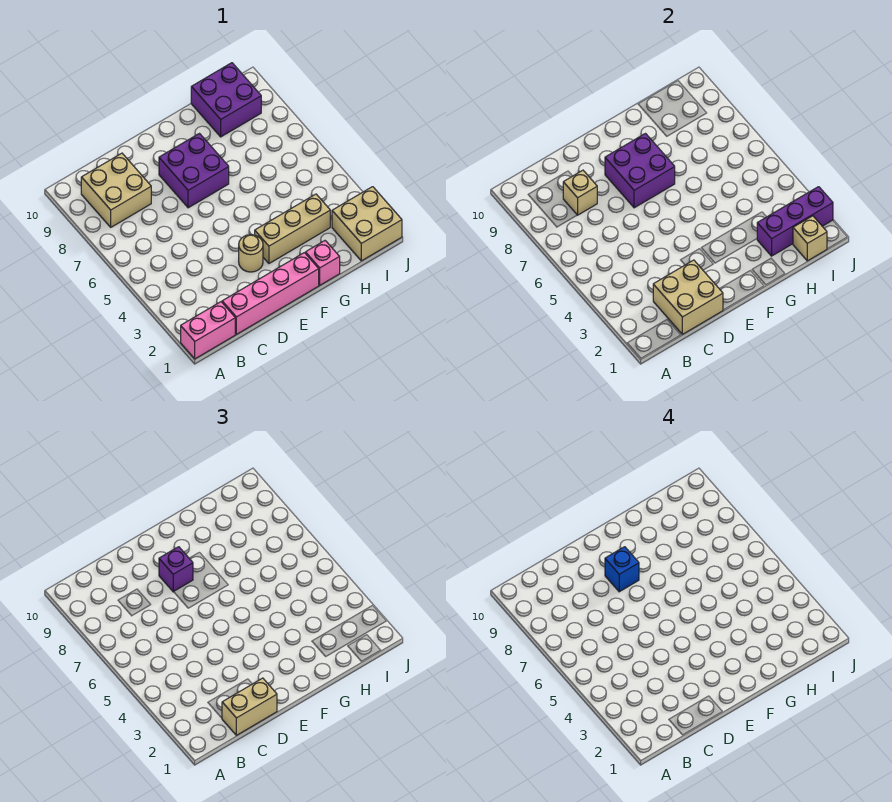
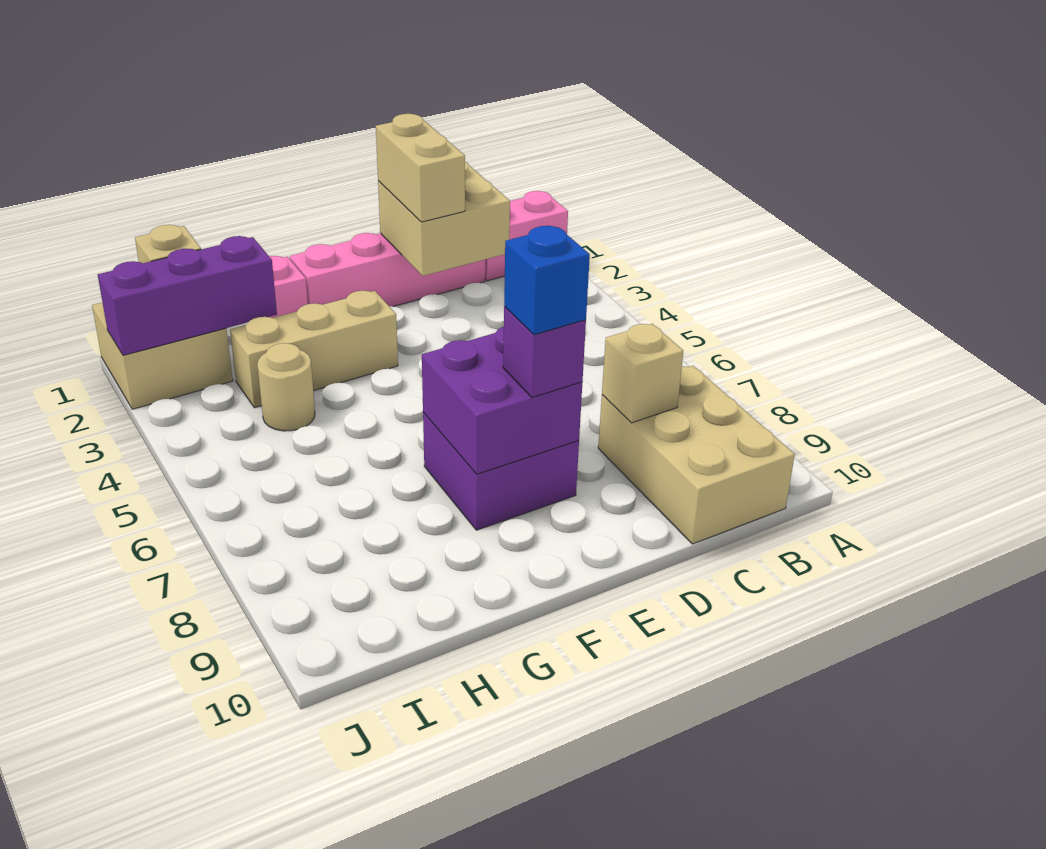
tan brick B8:C9 level 1 -> tan brick B8:C10 level 1
tan brick C1:D1 level 3 -> tan brick D1:D2 level 3
tan round brick E3 level 1 -> tan round brick H4 level 1
purple brick H9:I10 level 1 -> none

